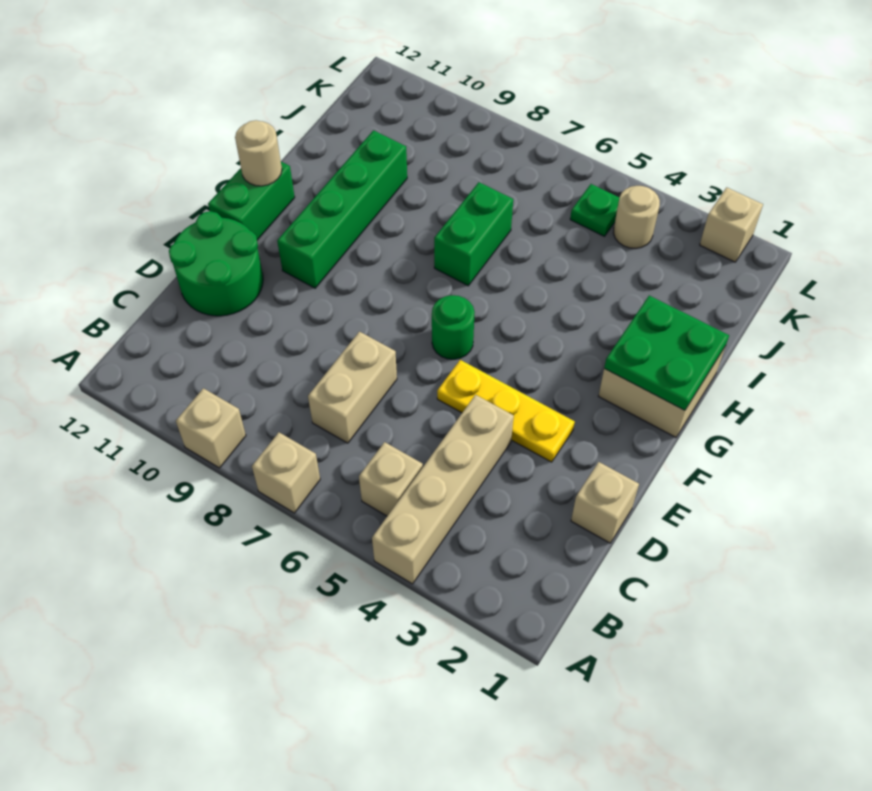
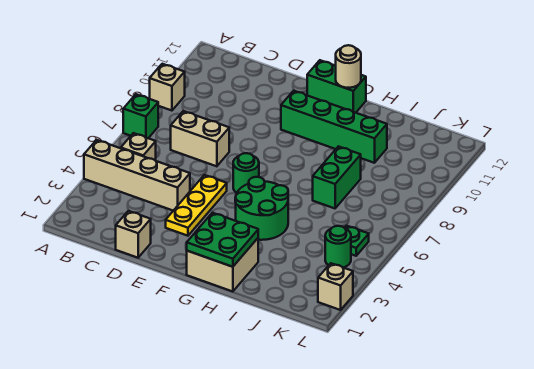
tan brick A7 level 1 -> green brick A7 level 1
green round brick D11:E12 level 1 -> green round brick G4:H5 level 1
green brick H7:I7 level 1 -> green brick I7:I8 level 1
tan round brick K4 level 1 -> green round brick K4 level 1

